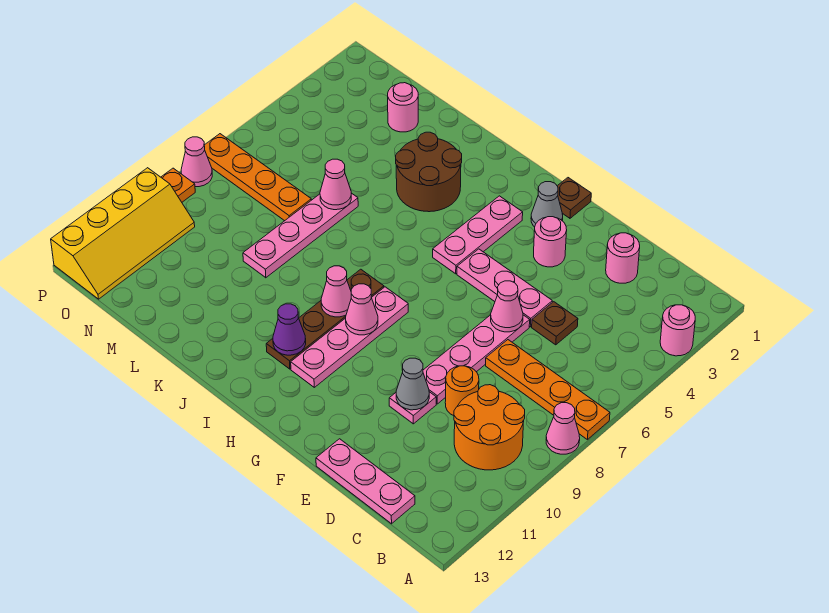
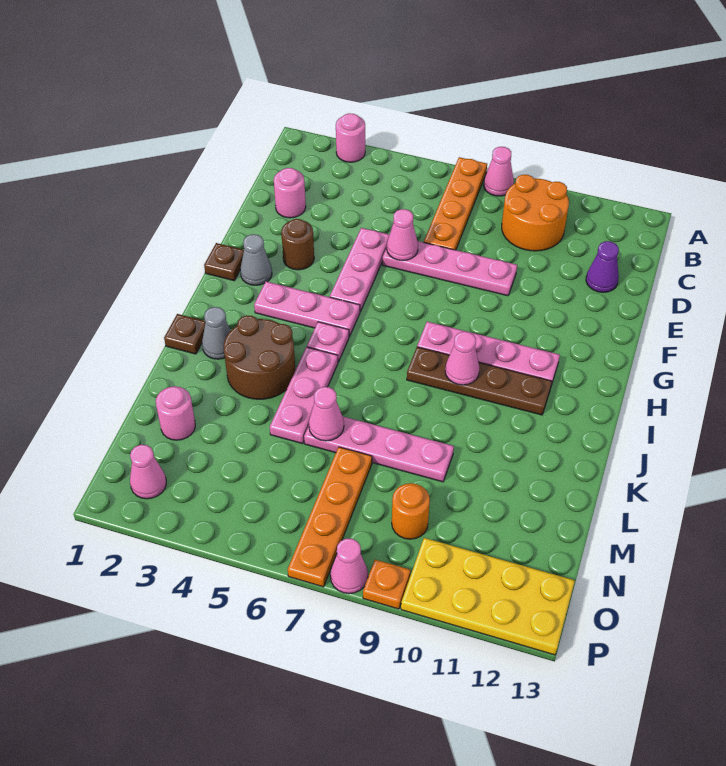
pink plate C13:E13 level 1 -> pink plate J5:L5 level 1
brown plate D5 level 1 -> brown plate J1 level 1
orange round brick D9 level 1 -> orange round brick N9 level 1
pink plate E10 level 1 -> pink plate I5 level 1
grey cone E10 level 2 -> grey cone J2 level 1
pink round brick F3 level 1 -> brown round brick F3 level 1
pink cone H9 level 2 -> pink cone O2 level 1
purple cone I11 level 2 -> purple cone D12 level 1
yellow slope O10:P13 level 1 top P -> yellow plate O10:P13 level 1

